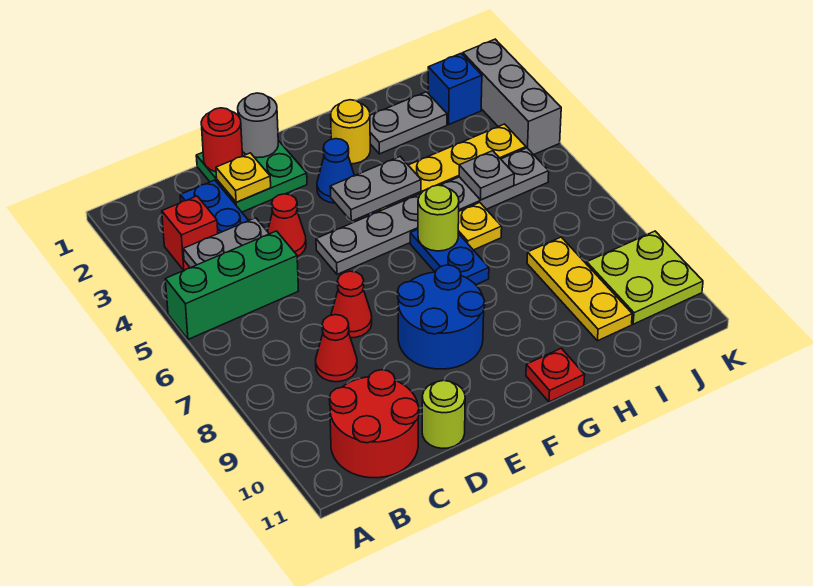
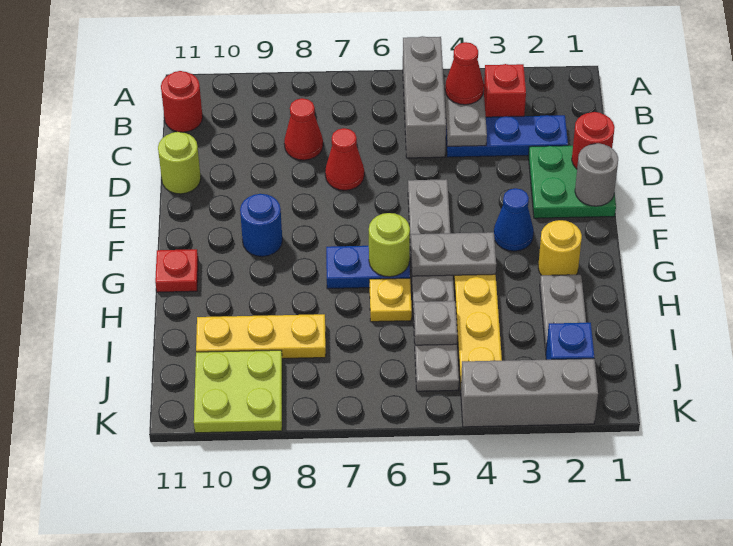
green brick A5:C5 level 1 -> grey brick A5:C5 level 1
red round brick B10:C11 level 1 -> red round brick B11 level 1
yellow plate D2 level 2 -> none
red cone D4 level 1 -> red cone B4 level 3
blue round brick E8:F9 level 1 -> blue round brick F9 level 1
grey plate F4:G4 level 2 -> grey plate G4:G5 level 2

